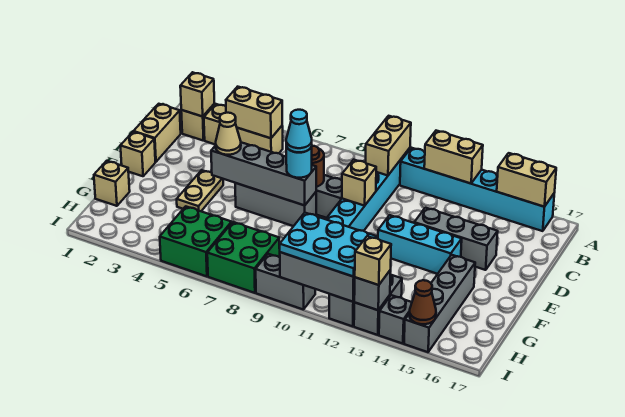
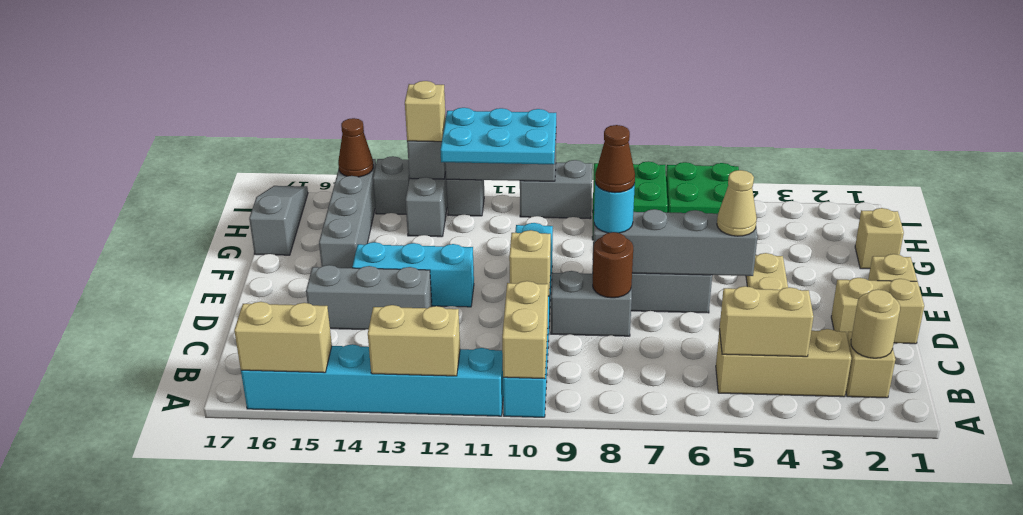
tan brick B2 level 2 -> tan round brick B2 level 2
tan brick C1:D1 level 1 -> tan brick D1:D2 level 1
cyan cone E8 level 4 -> brown cone E8 level 4
none -> grey slope G17:I17 level 1 top G

